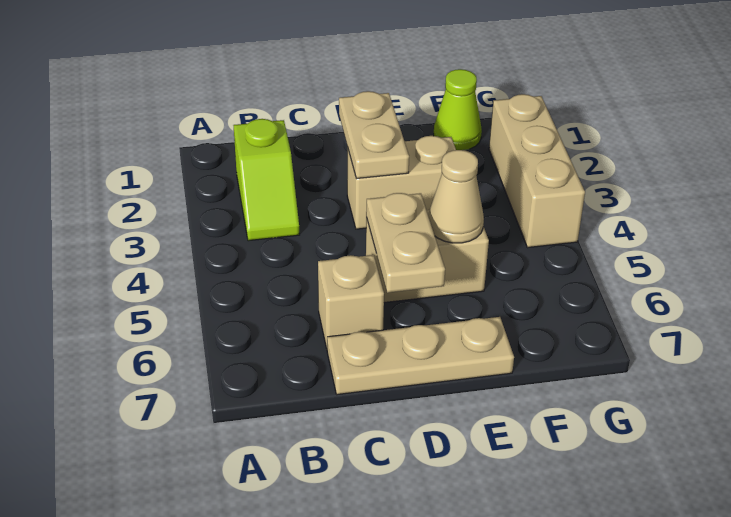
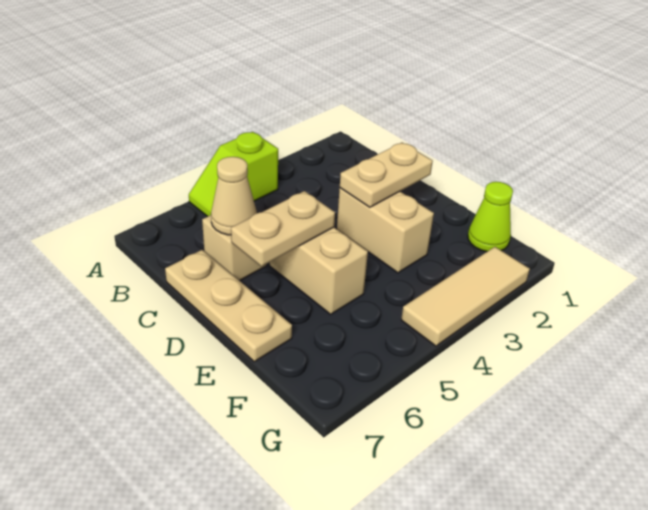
lime slope B2:B3 level 1 top 2 -> lime slope A4:A5 level 1 top 4
tan cone E5 level 2 -> tan cone C6 level 2
tan brick G2:G4 level 1 -> tan tile G2:G4 level 1

